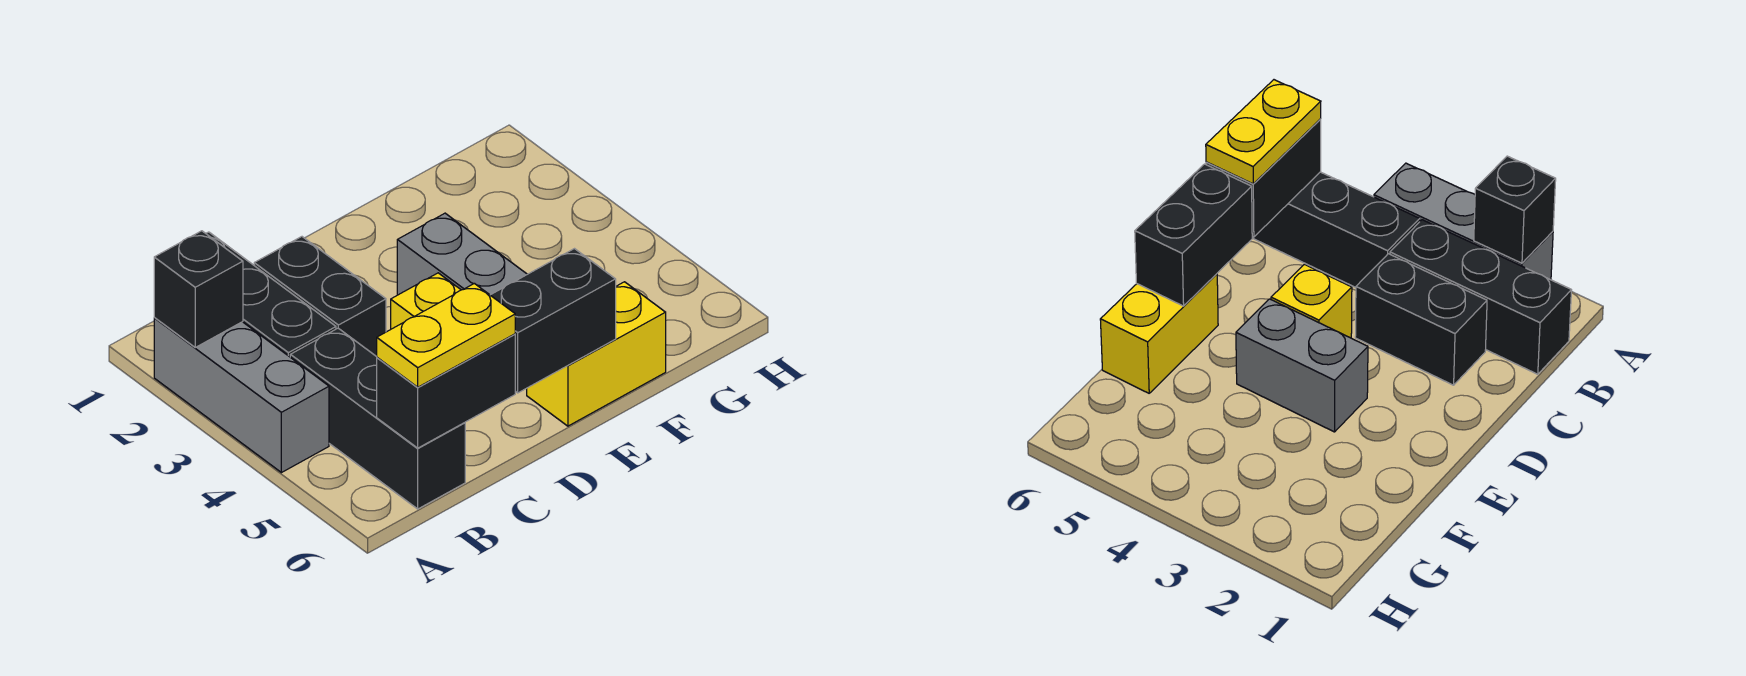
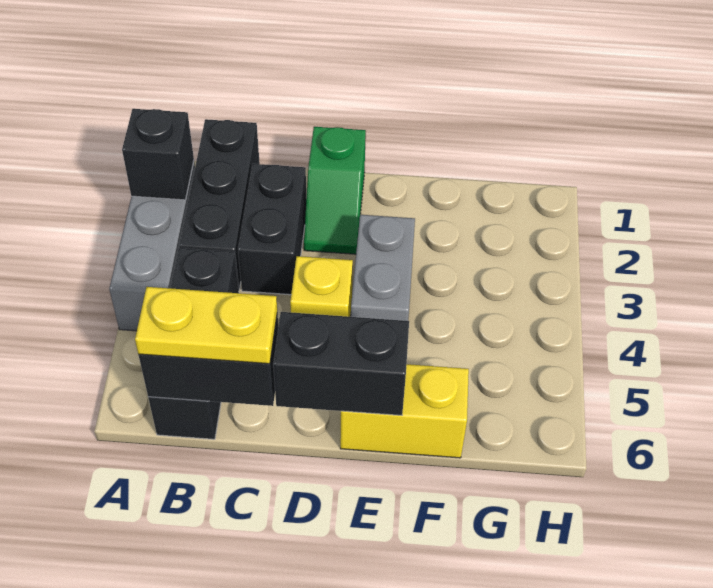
none -> green slope D1:D2 level 1 top 1

